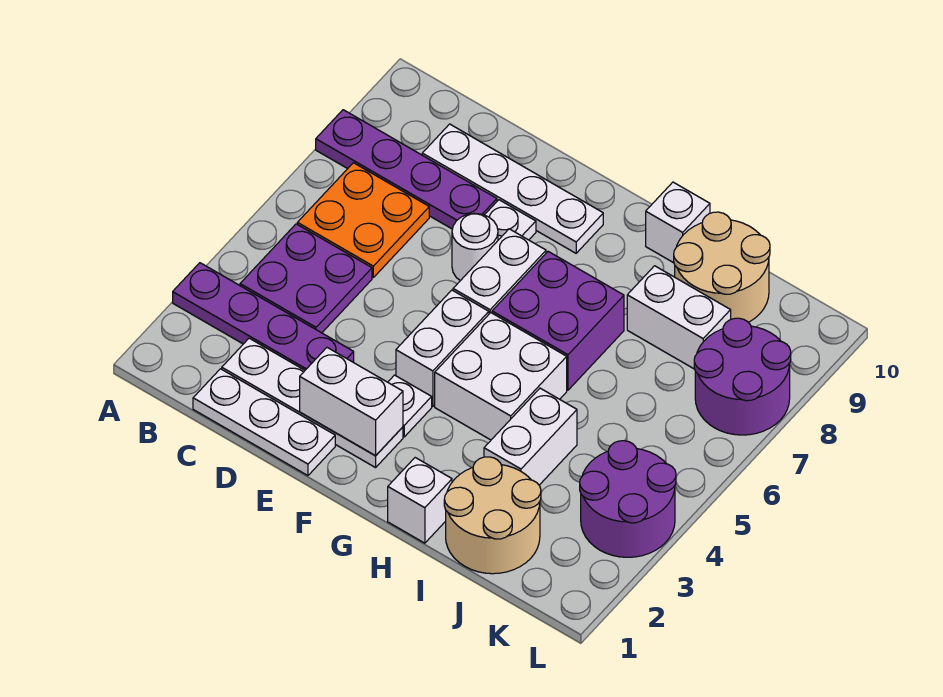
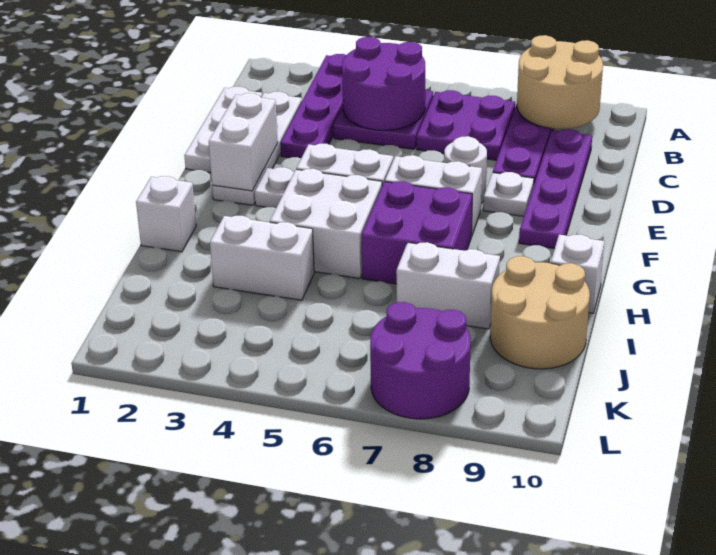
orange plate B6:C7 level 1 -> purple plate B6:C7 level 1
white plate C9:F9 level 1 -> purple plate C9:F9 level 1
tan round brick I1:J2 level 1 -> tan round brick A8:B9 level 2
white brick I8:J8 level 1 -> white brick I7:I8 level 1
purple round brick K3:L4 level 1 -> purple round brick B4:C5 level 2

